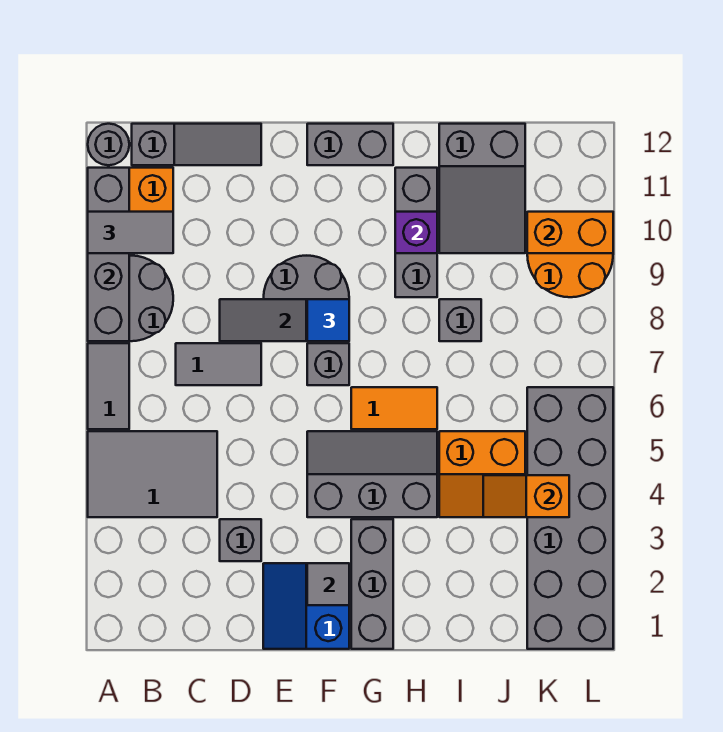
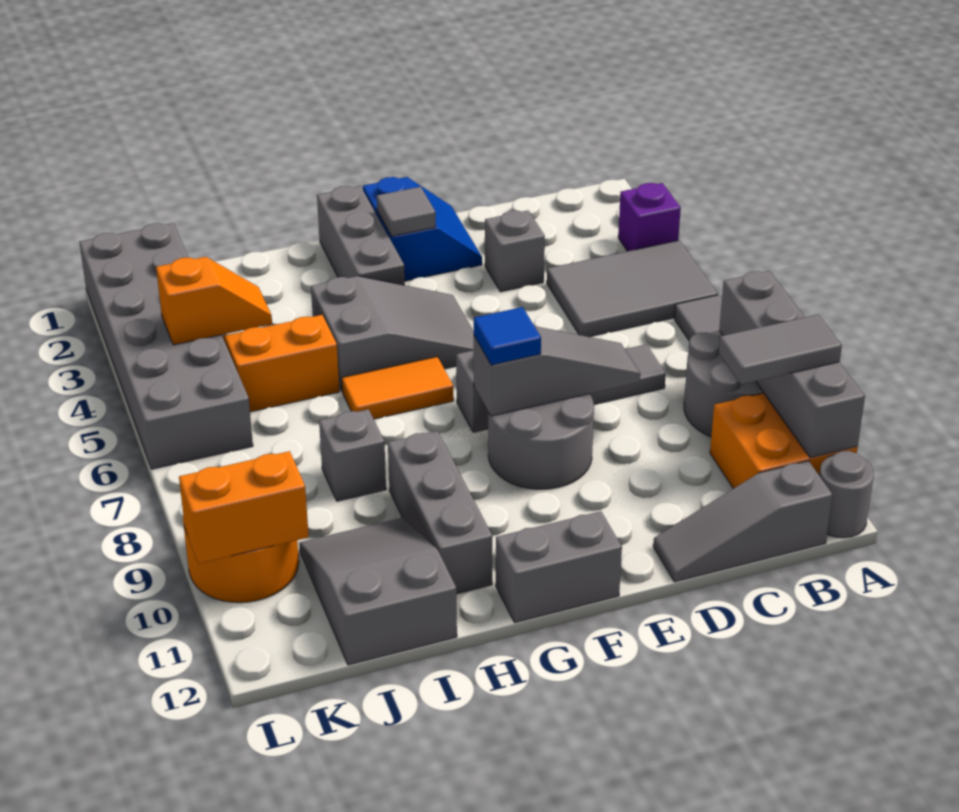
grey slope F4:H5 level 1 top 4 -> grey slope F4:H5 level 1 top H
purple brick H10 level 2 -> purple brick A3 level 1

